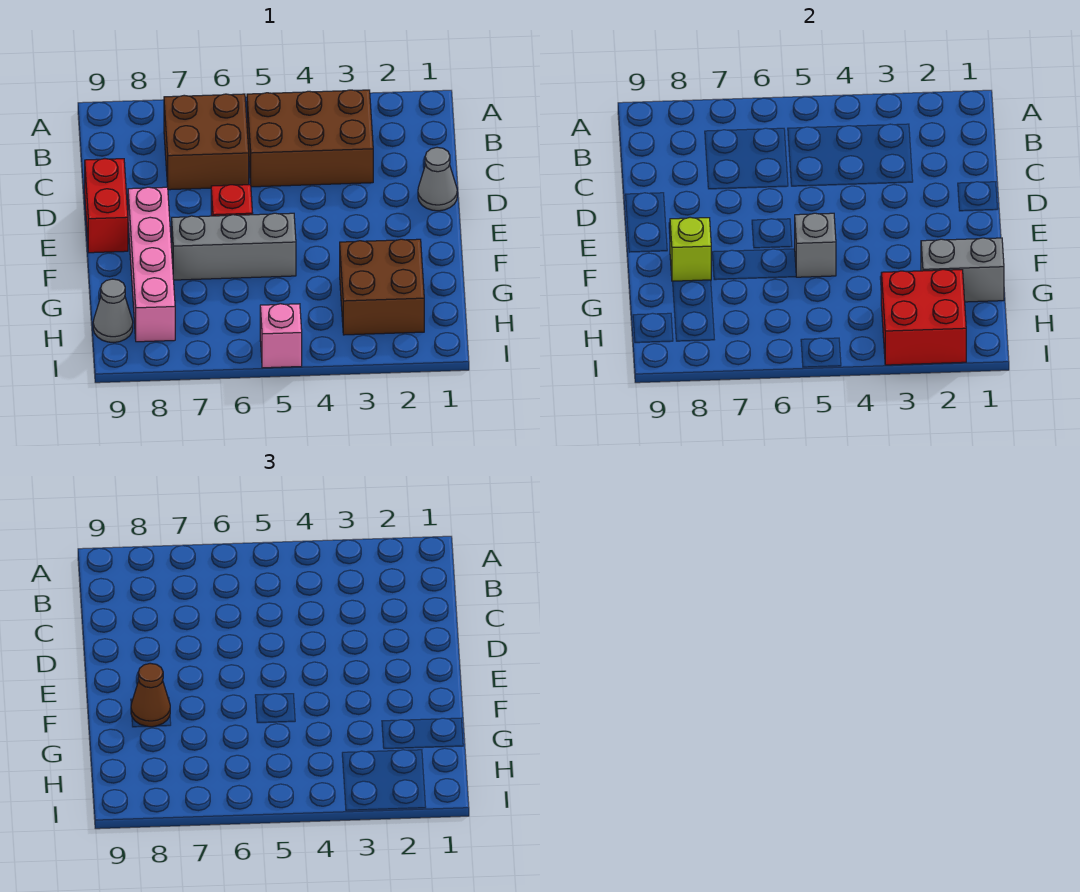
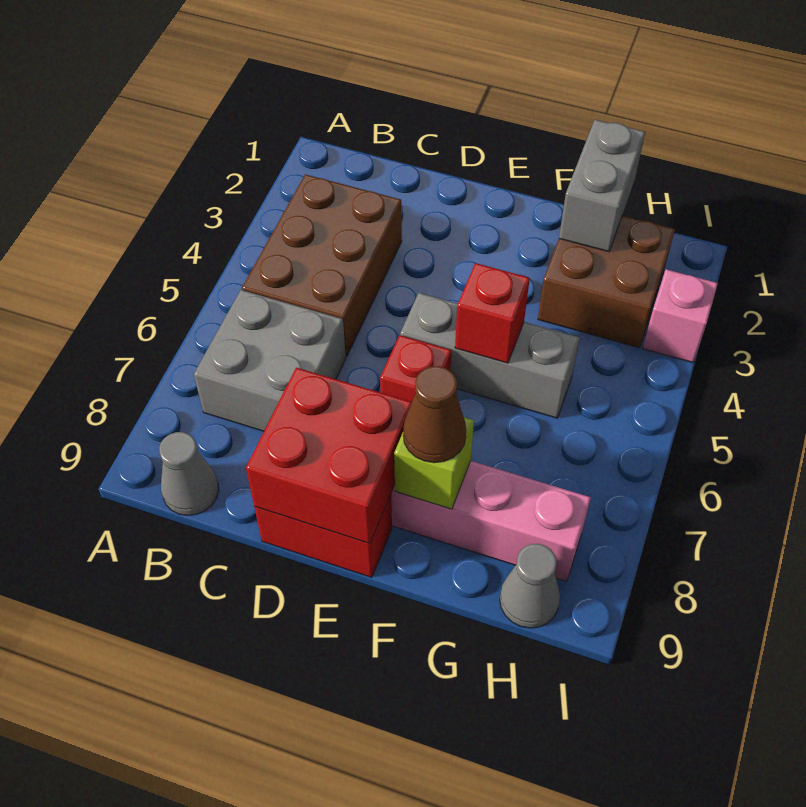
brown brick B6:C7 level 1 -> grey brick B6:C7 level 1
grey cone D1 level 1 -> grey cone B9 level 1
grey brick F5:F7 level 1 -> grey brick E5:G5 level 1
grey brick F5 level 2 -> red brick F5 level 2
red brick H2:I3 level 2 -> red brick D8:E9 level 2
pink brick I5 level 1 -> pink brick I3 level 1

